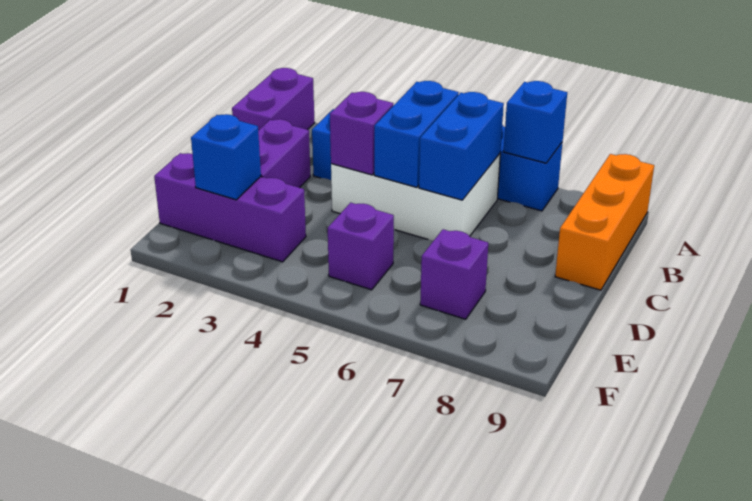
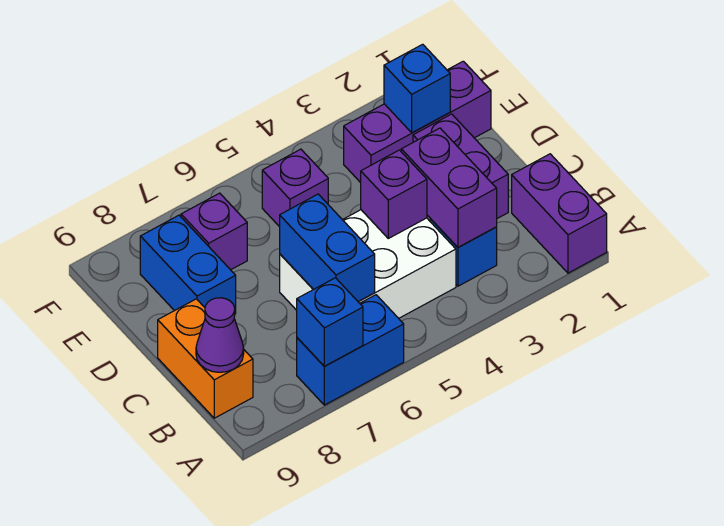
orange brick A9:C9 level 1 -> orange brick B9:C9 level 1
none -> purple brick B3:C3 level 2
blue brick B5:C5 level 2 -> blue brick D8:E8 level 1
none -> purple cone B9 level 2

